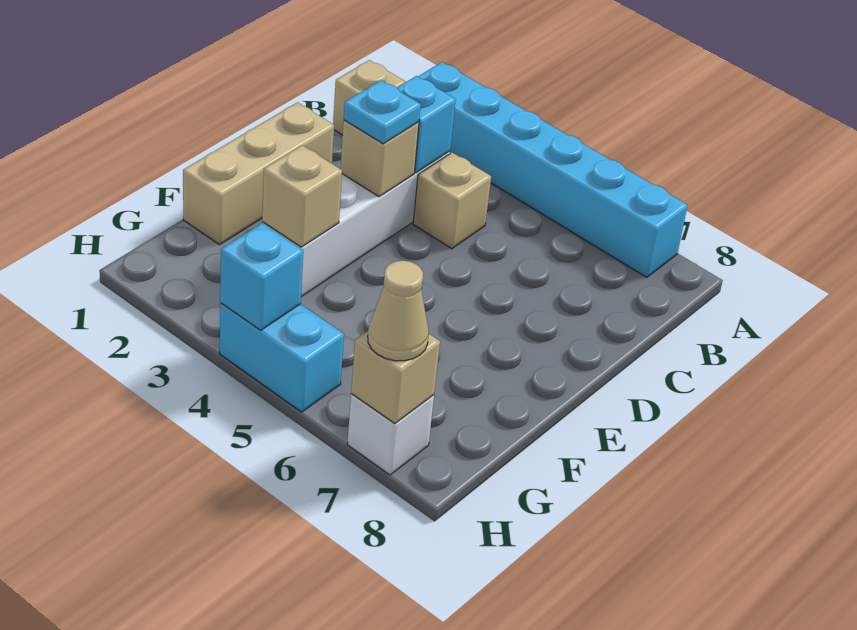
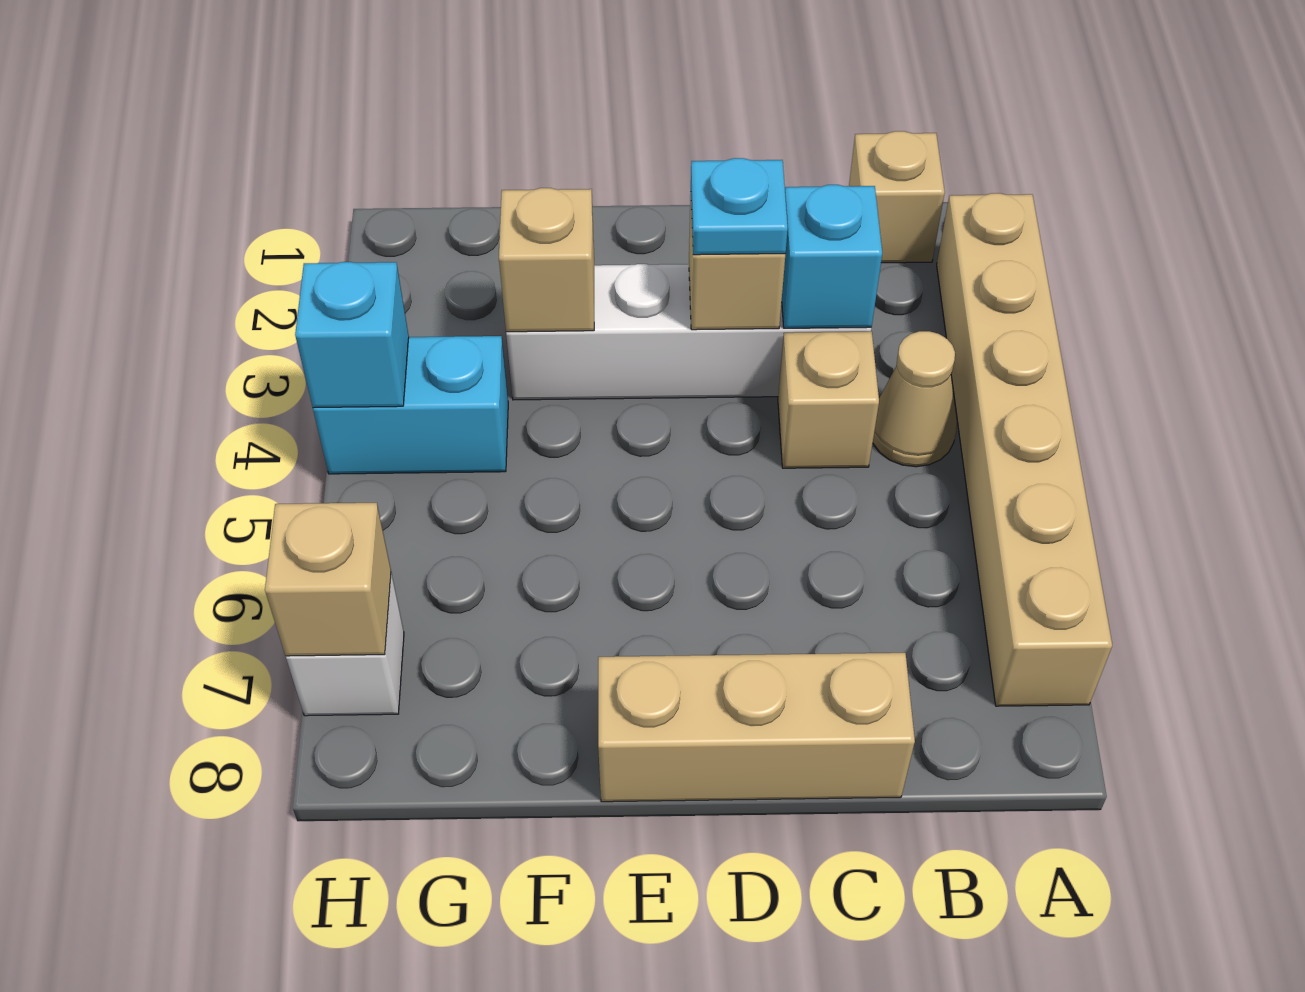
cyan brick A2:A7 level 1 -> tan brick A2:A7 level 1
tan brick D1:F1 level 1 -> tan brick C8:E8 level 1
cyan brick H4:H5 level 1 -> cyan brick G4:H4 level 1
tan cone H7 level 3 -> tan cone B4 level 1

